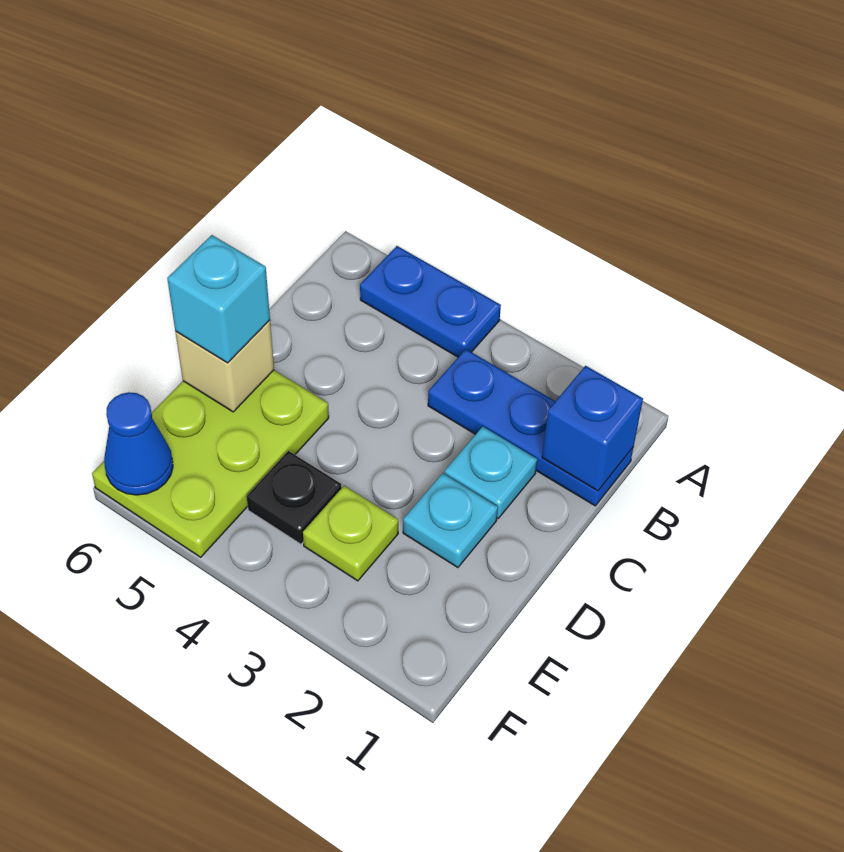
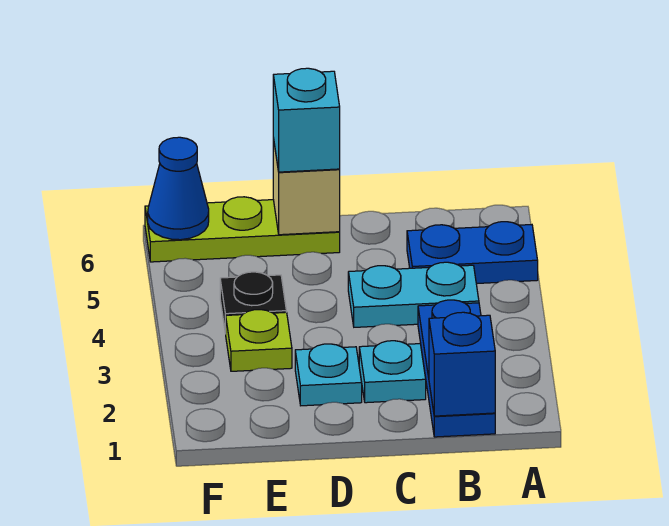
blue plate A4:A5 level 1 -> blue plate A5:B5 level 1
none -> cyan plate B4:C4 level 1
lime plate D5:F6 level 1 -> lime plate D6:F6 level 1

